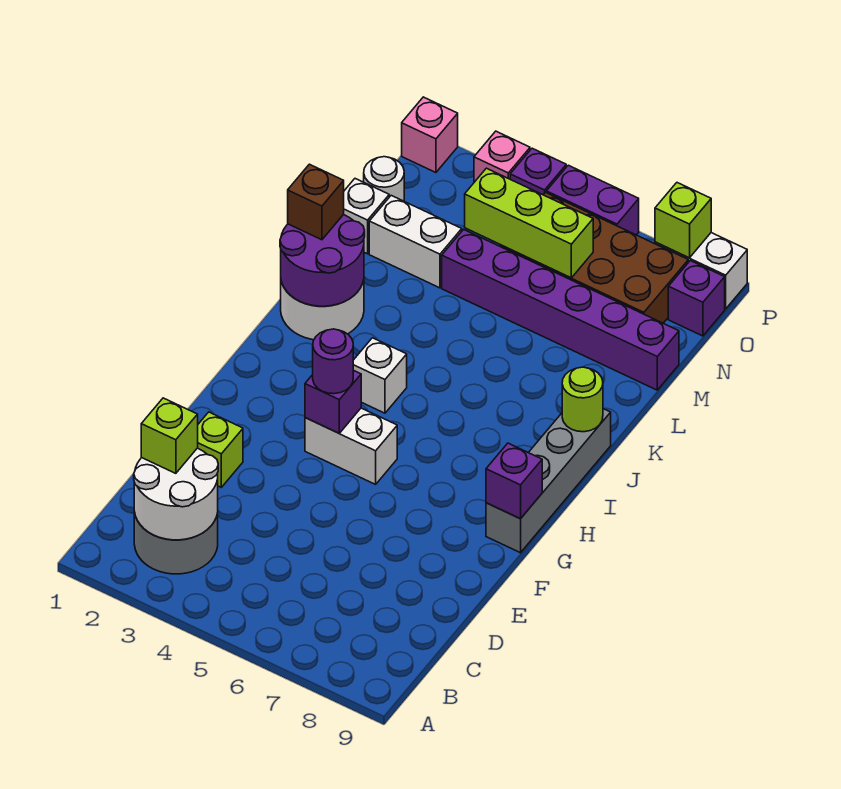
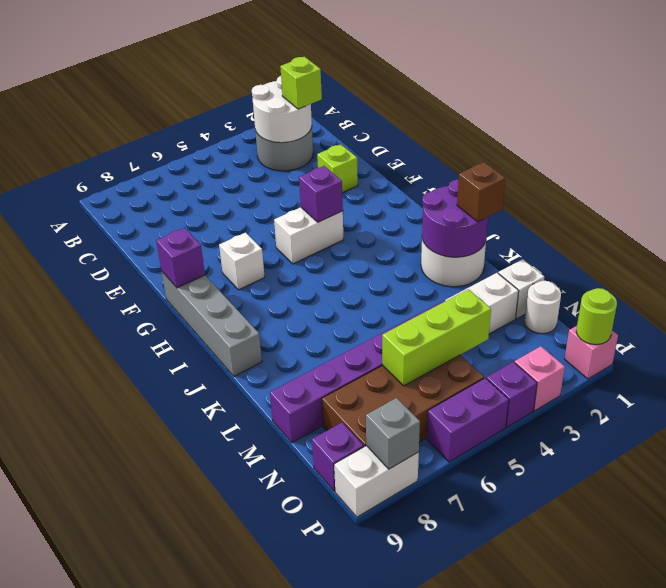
purple round brick G4 level 3 -> none
white brick I4 level 1 -> white brick G7 level 1
lime round brick J9 level 2 -> lime round brick P1 level 2
lime brick P8 level 2 -> grey brick P8 level 2

